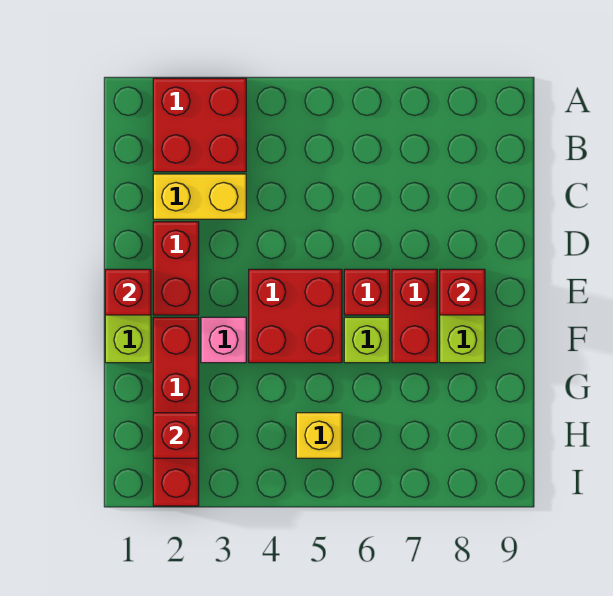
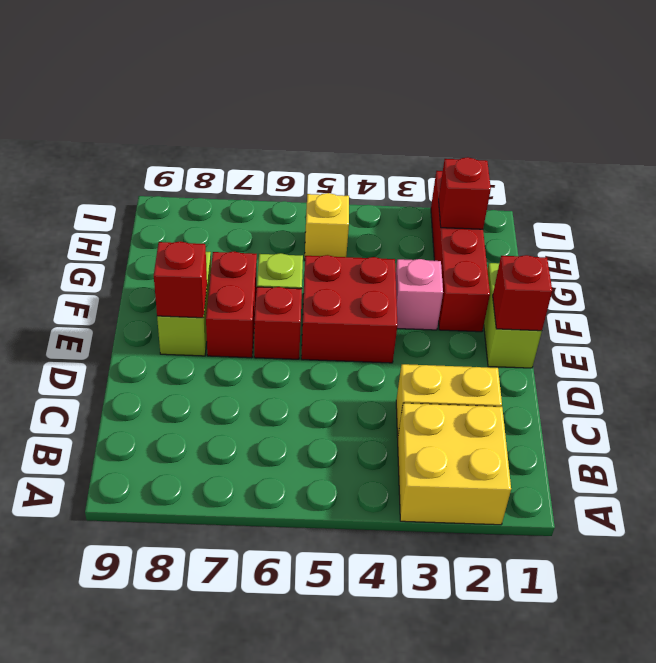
red brick A2:B3 level 1 -> yellow brick A2:B3 level 1
red brick D2:E2 level 1 -> none

